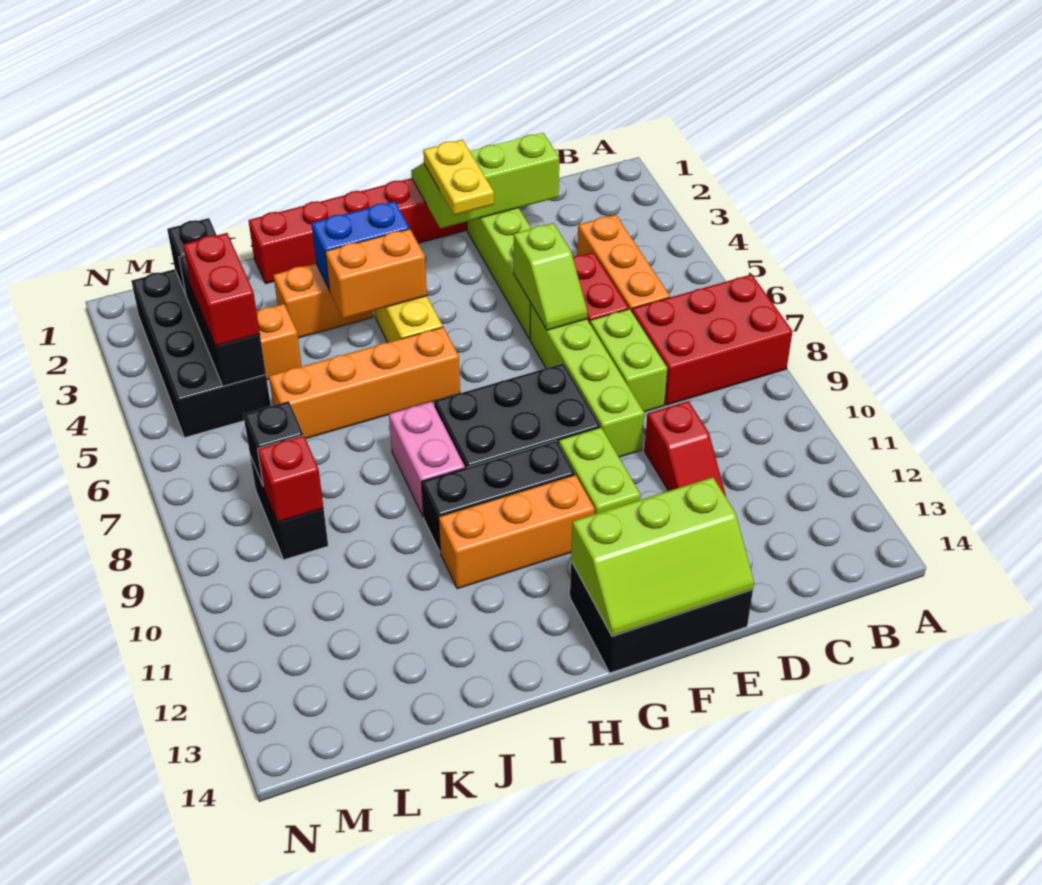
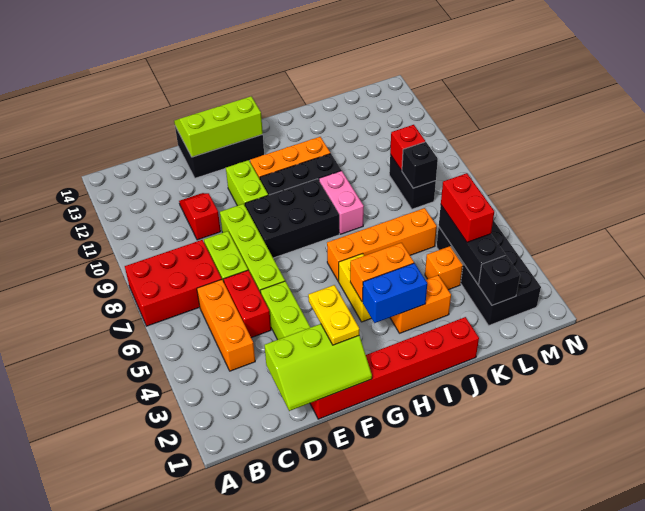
lime slope E5:E6 level 2 top 5 -> none

